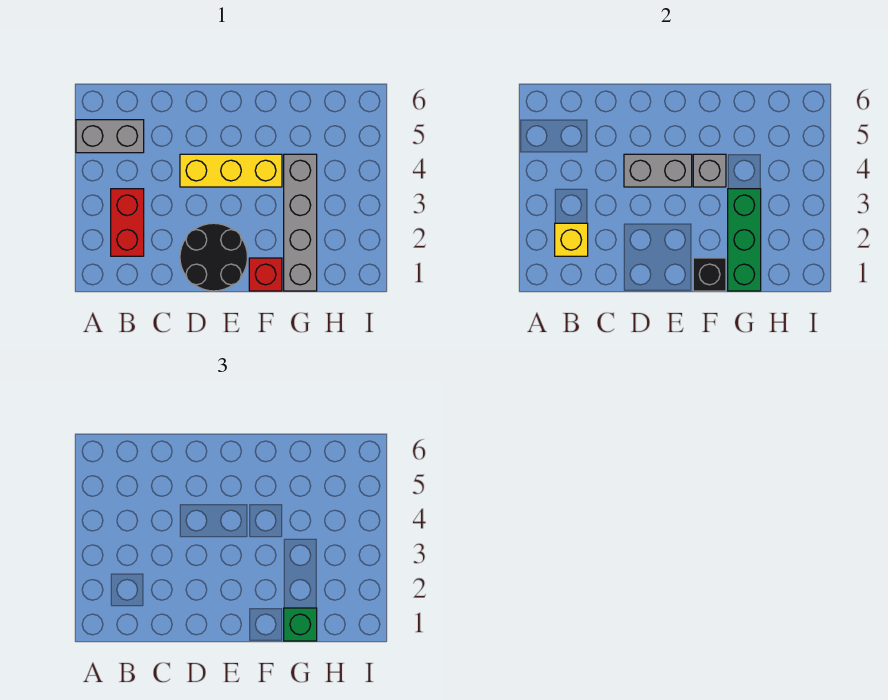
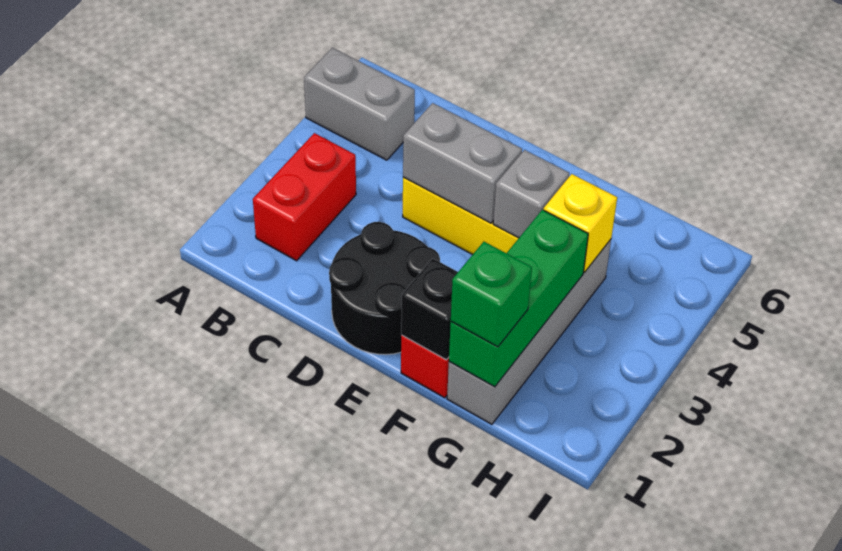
yellow brick B2 level 2 -> yellow brick G4 level 2

